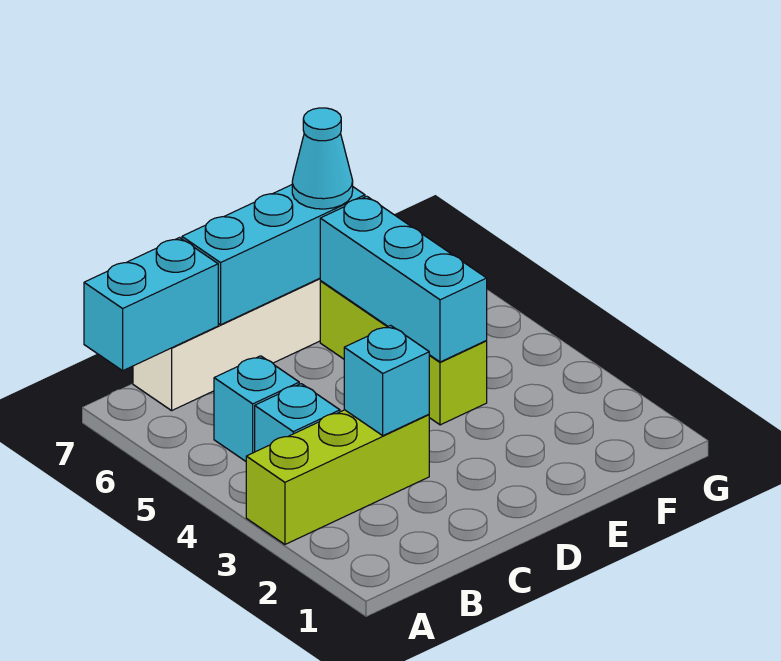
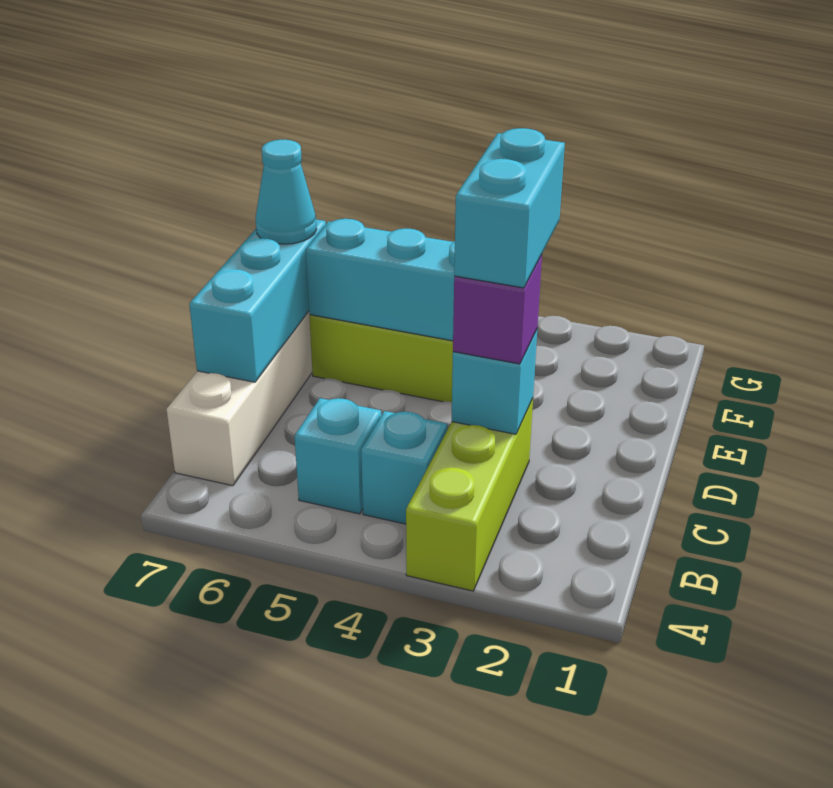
cyan brick A7:B7 level 2 -> cyan brick C3:D3 level 4
none -> purple brick C3 level 3

